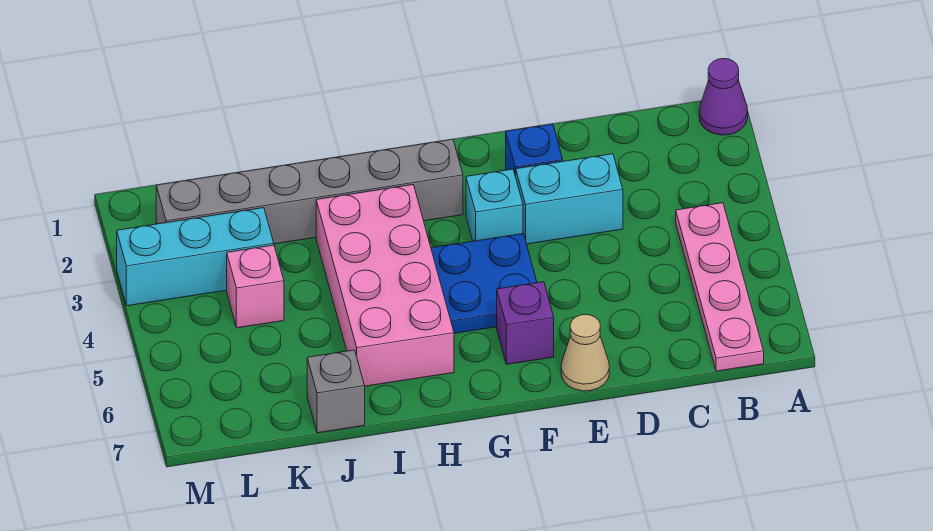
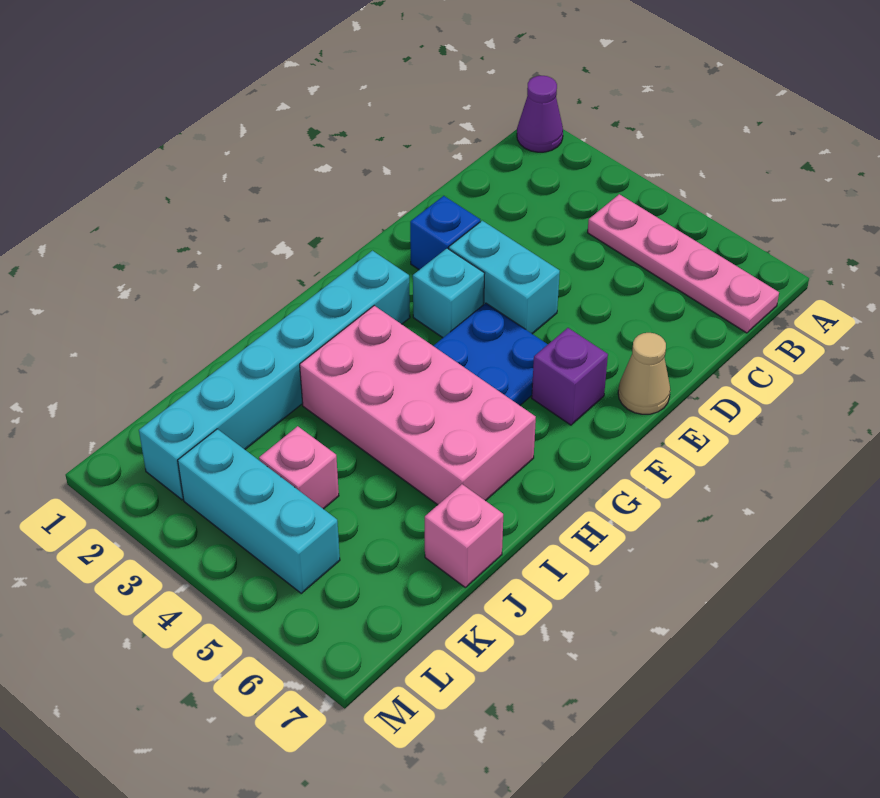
cyan brick D3:E3 level 1 -> cyan brick E3:E4 level 1
grey brick G2:L2 level 1 -> cyan brick G2:L2 level 1
grey brick J7 level 1 -> pink brick J7 level 1
cyan brick K3:M3 level 1 -> cyan brick L3:L5 level 1

